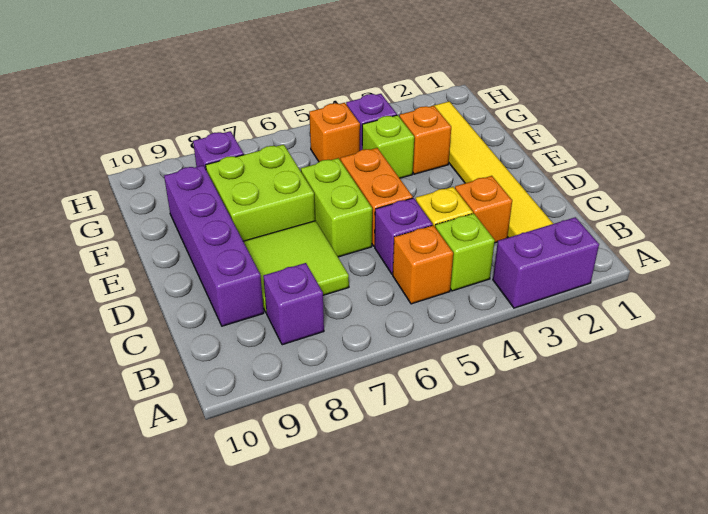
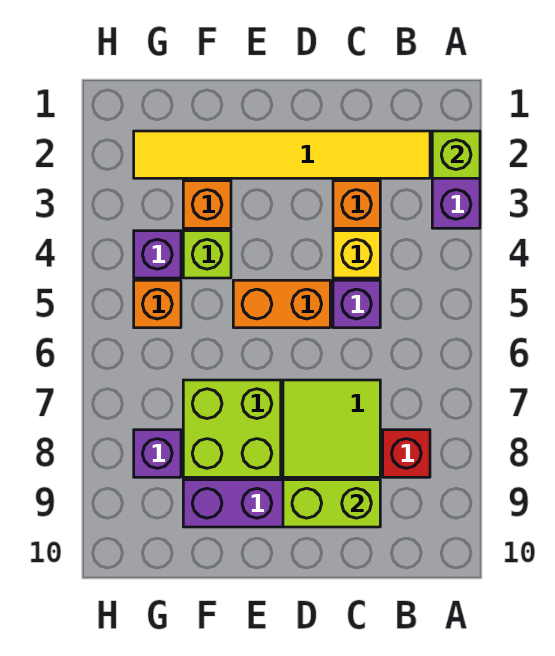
lime brick B4 level 1 -> lime brick A2 level 2
orange brick B5 level 1 -> none
purple brick B8 level 1 -> red brick B8 level 1
lime brick D6:E6 level 1 -> lime brick C9:D9 level 2

